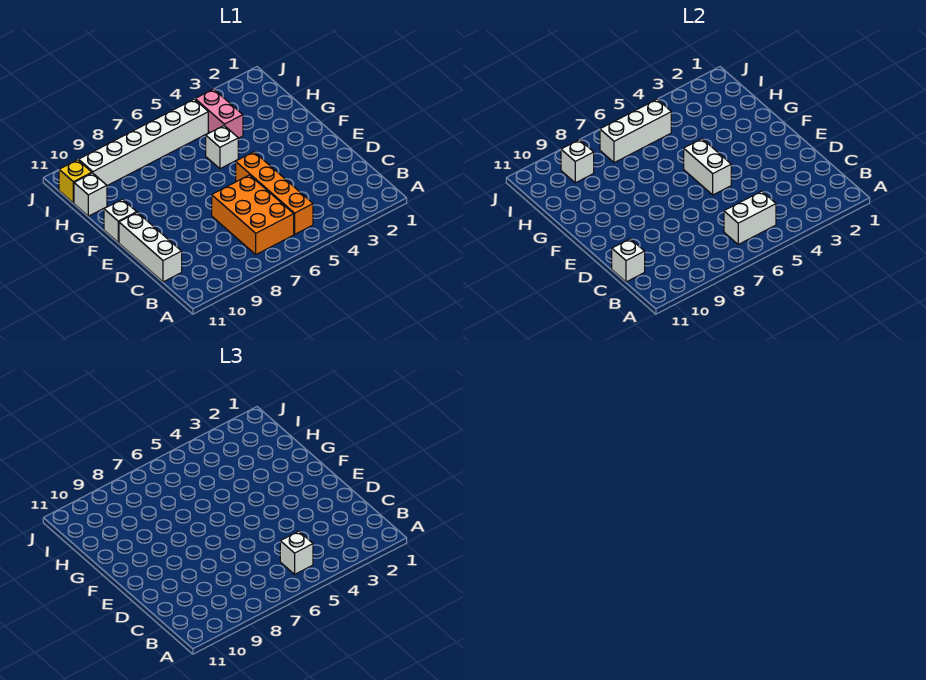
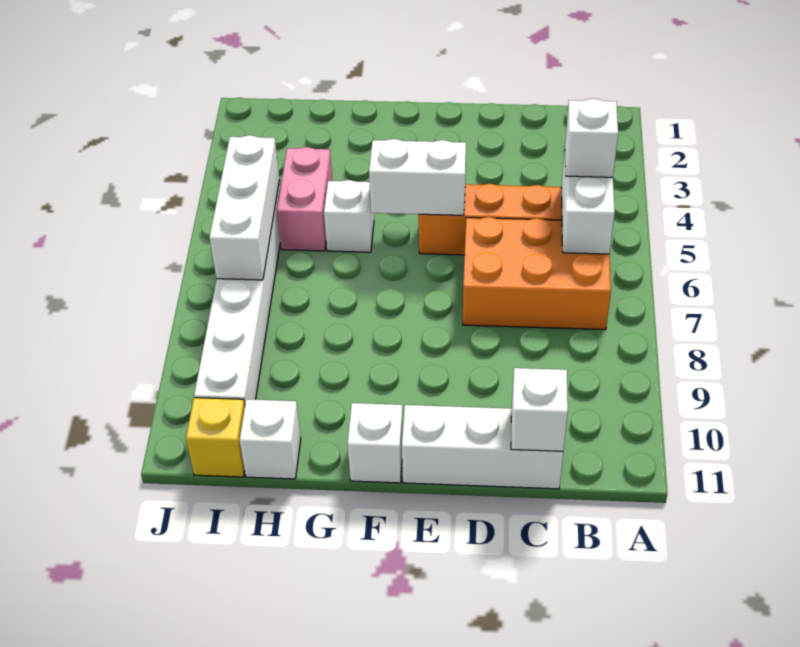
pink brick H4:I4 level 1 -> pink brick H4:H5 level 1
white brick I9 level 2 -> none

